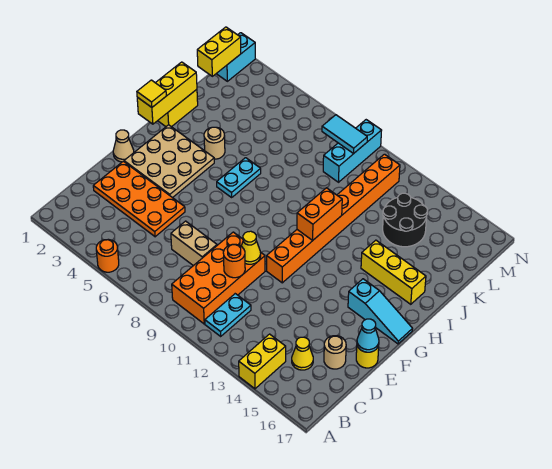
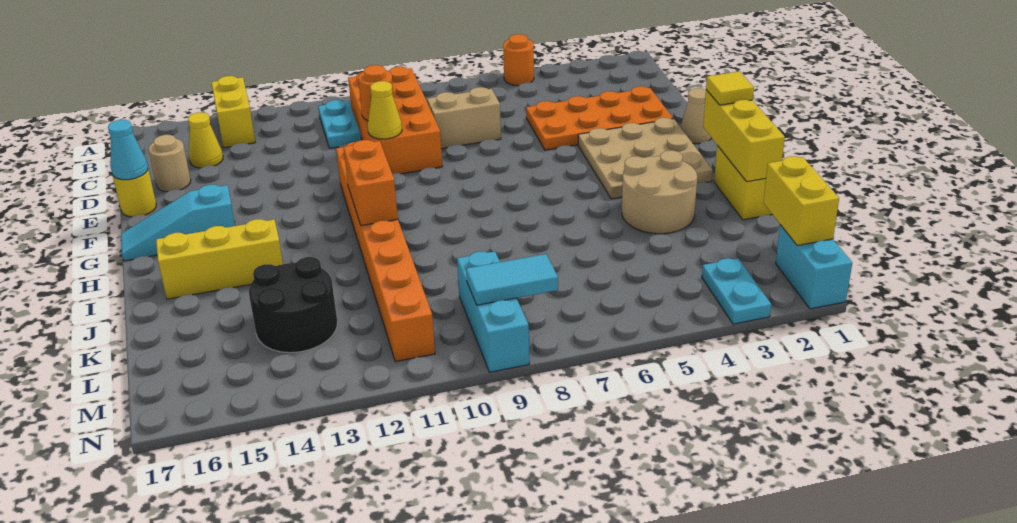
cyan plate H6:I6 level 1 -> cyan plate M3:N3 level 1
tan round brick I4 level 1 -> tan round brick I3:J4 level 1

